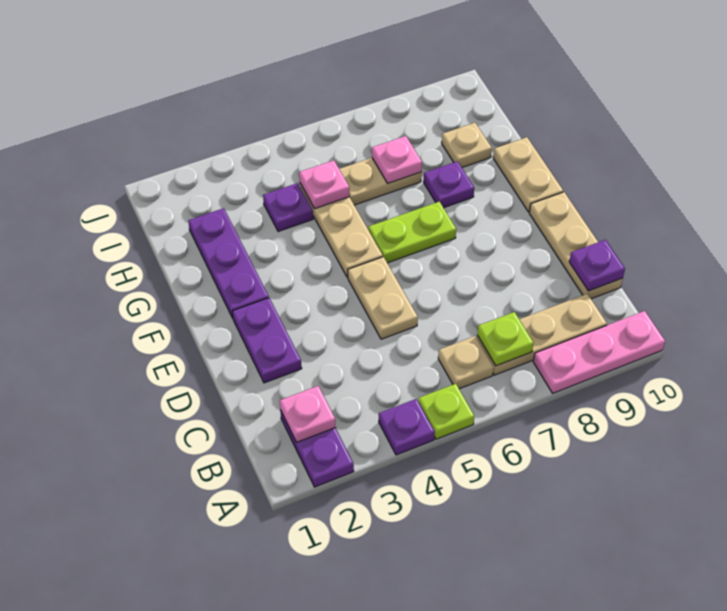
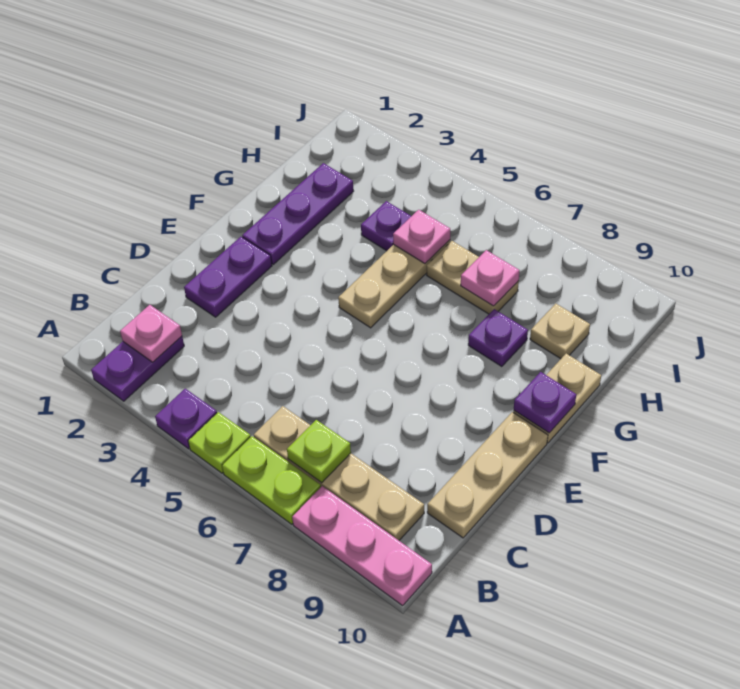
purple plate C10 level 2 -> purple plate F10 level 2
tan plate D5:E5 level 1 -> none
lime plate F6:F7 level 1 -> lime plate A6:A7 level 1

